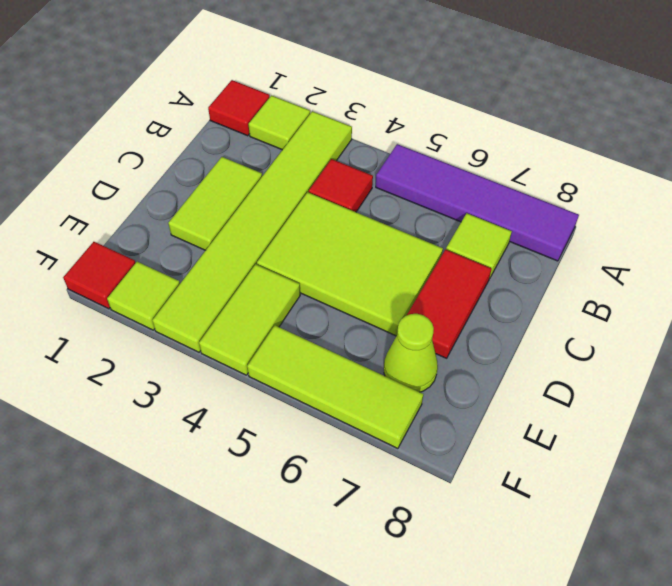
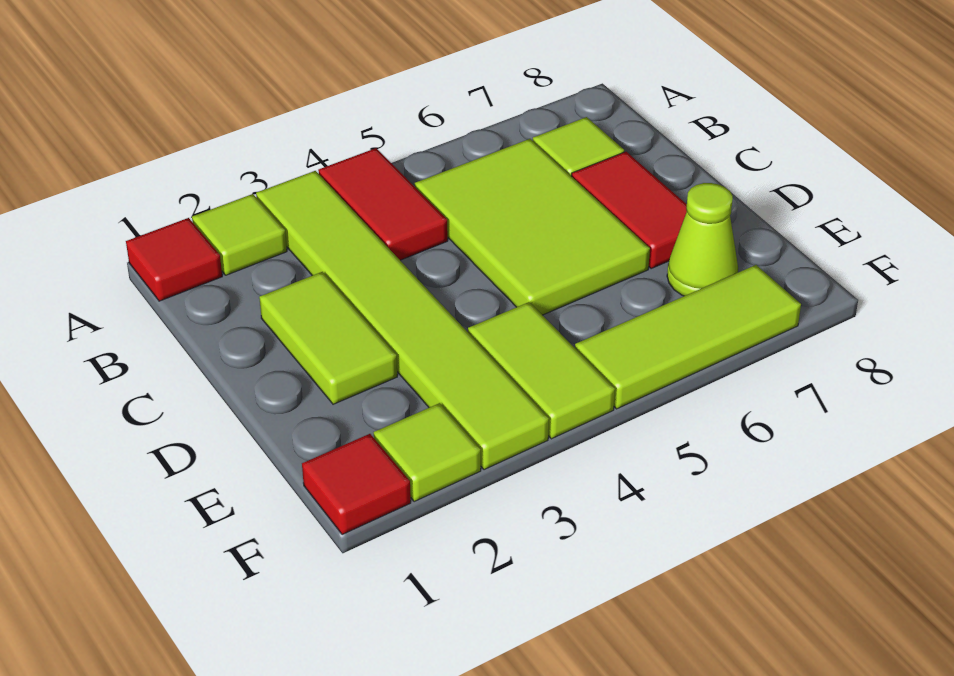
purple tile A5:A8 level 1 -> none
red tile B4 level 1 -> red tile A4:B4 level 1
lime tile C4:D6 level 1 -> lime tile B5:D6 level 1

